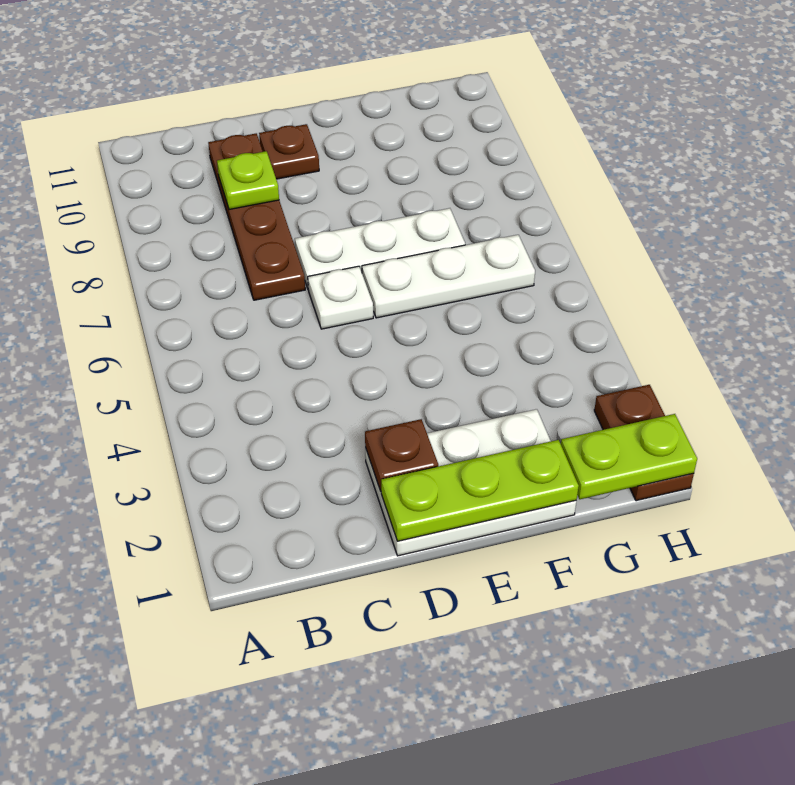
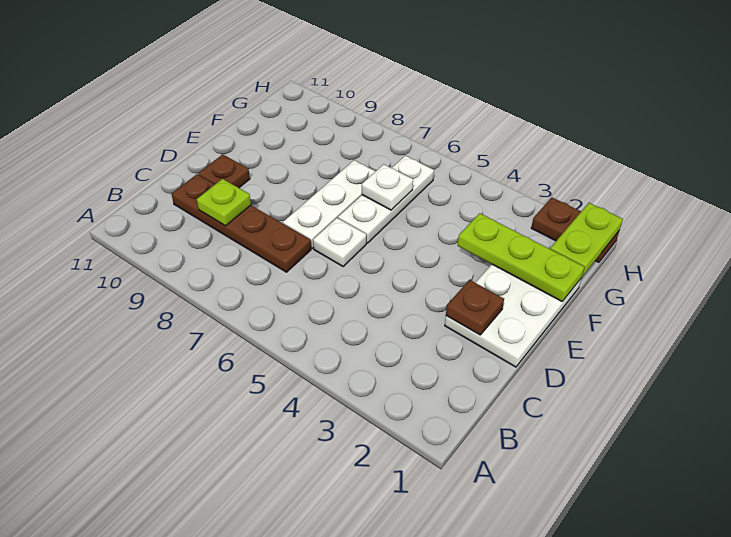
lime plate D1:F1 level 2 -> lime plate F1:F3 level 2
none -> white plate F6 level 2

